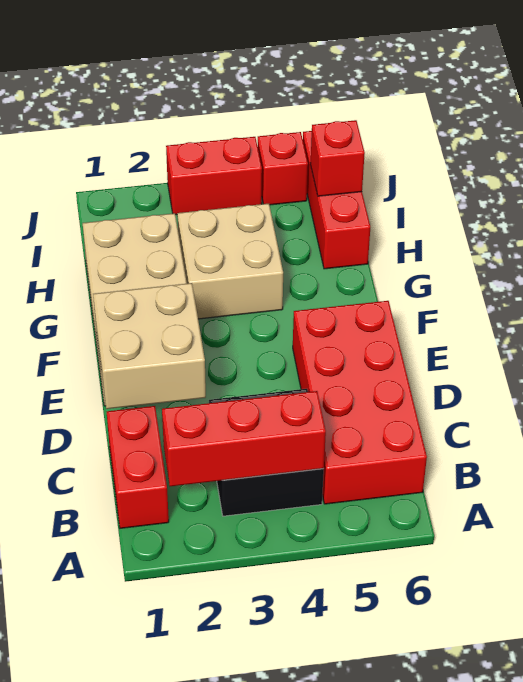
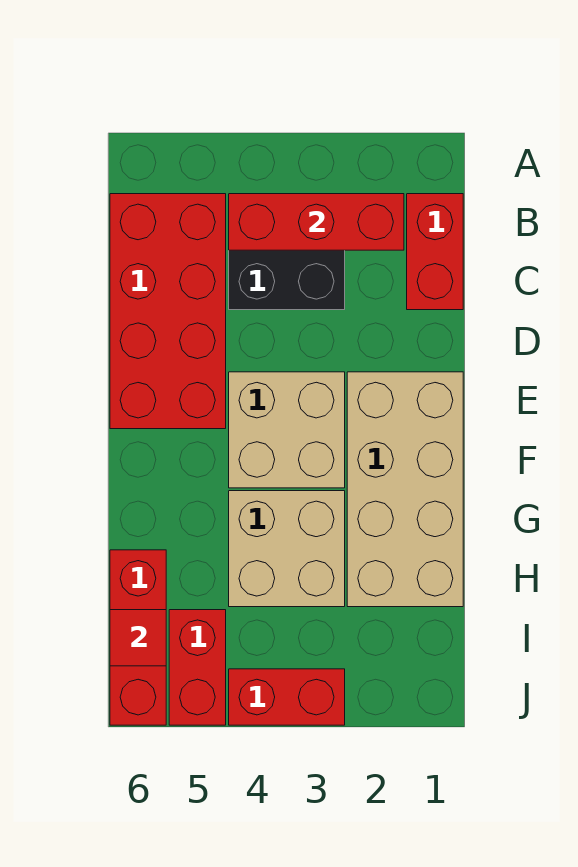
tan brick D1:E2 level 2 -> tan brick E3:F4 level 1
red brick I6 level 2 -> red tile I6 level 2
red brick J5 level 1 -> red brick I5:J5 level 1

